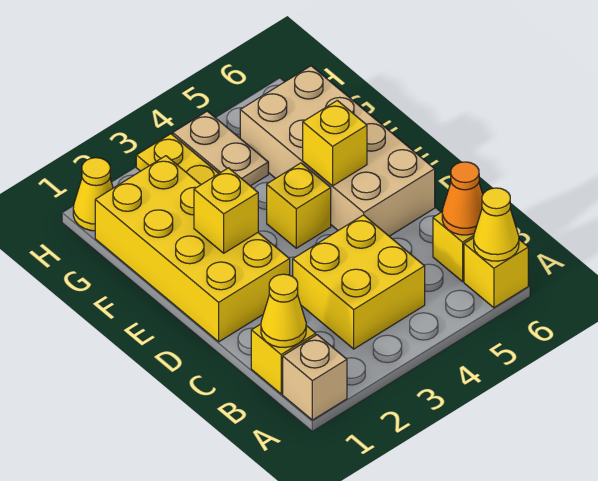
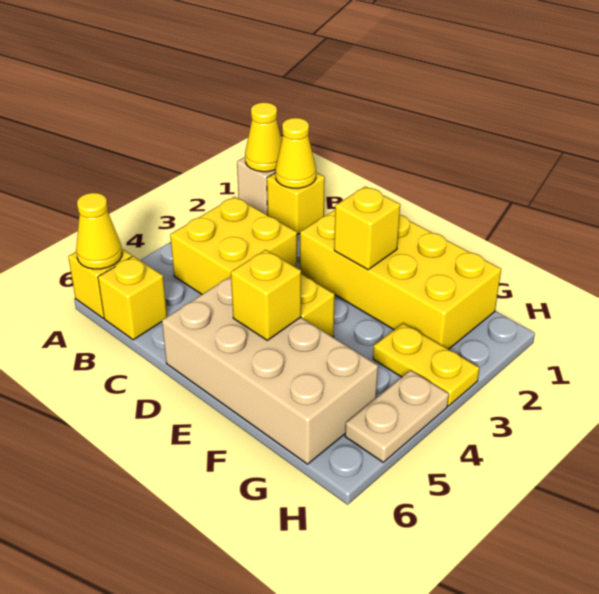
orange cone B6 level 2 -> none
tan plate G4:H4 level 1 -> tan plate H4:H5 level 1
yellow cone H1 level 1 -> yellow cone A1 level 2

